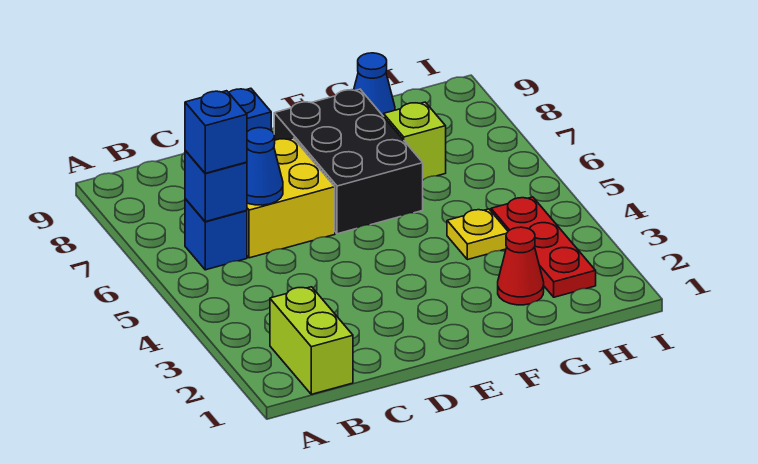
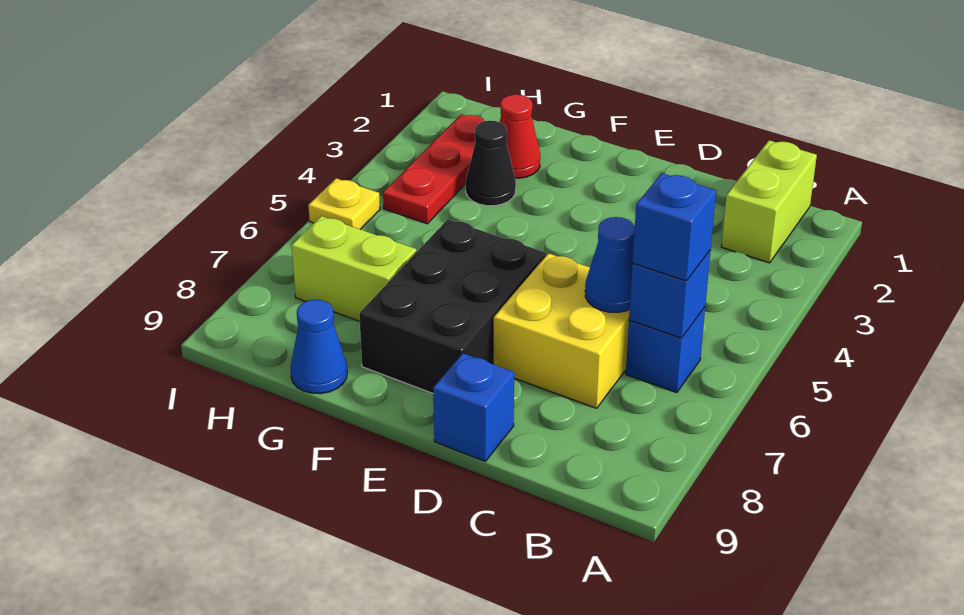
none -> black cone G3 level 1
yellow plate G4 level 1 -> yellow plate I5 level 1
lime brick G7 level 1 -> lime brick G7:H7 level 1

